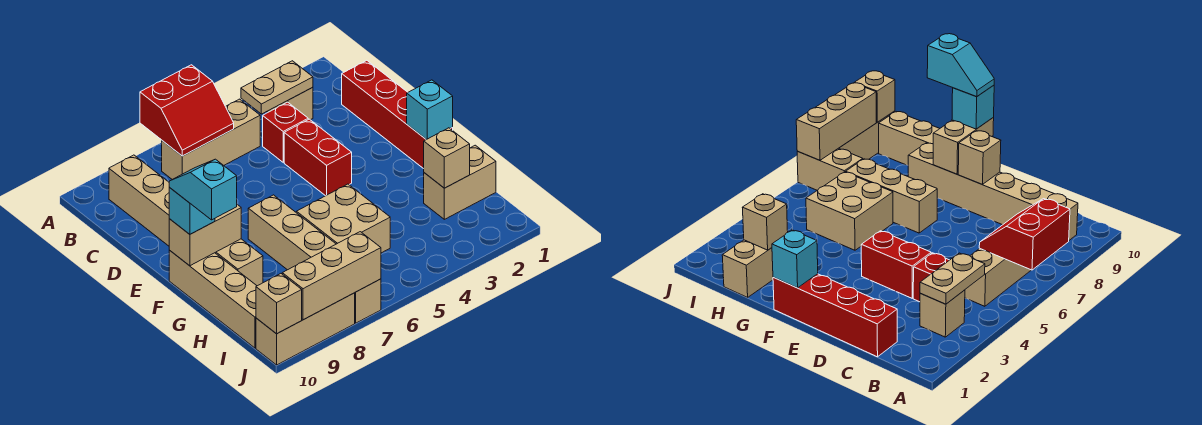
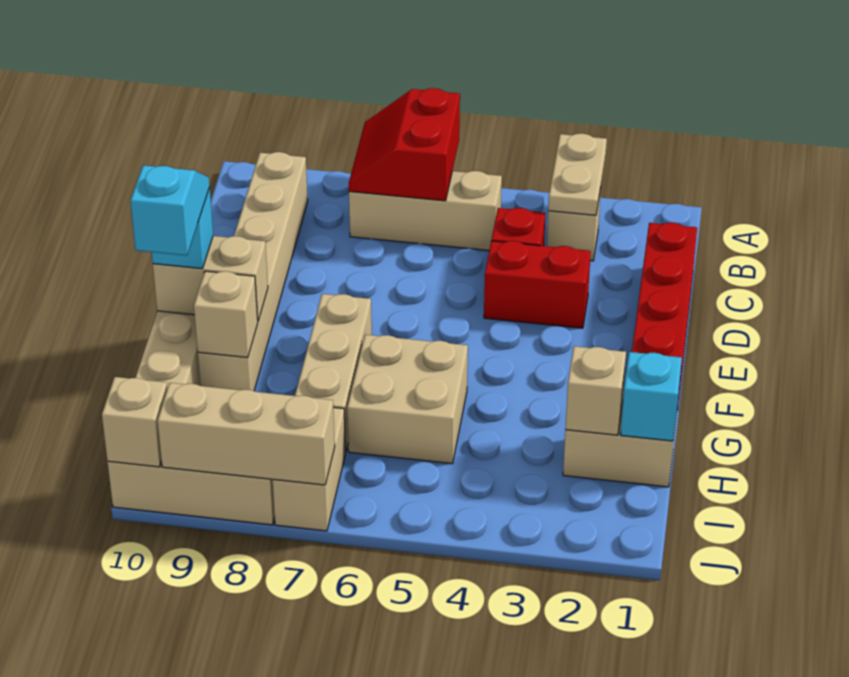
red slope A6:B7 level 2 top A -> red slope A6:B7 level 2 top 6
tan plate B3:B4 level 2 -> tan plate A3:B3 level 2
red brick D4:E4 level 1 -> red brick D3:D4 level 1
tan brick E9 level 2 -> tan brick G9 level 2
cyan brick F1 level 2 -> cyan brick H1 level 2

